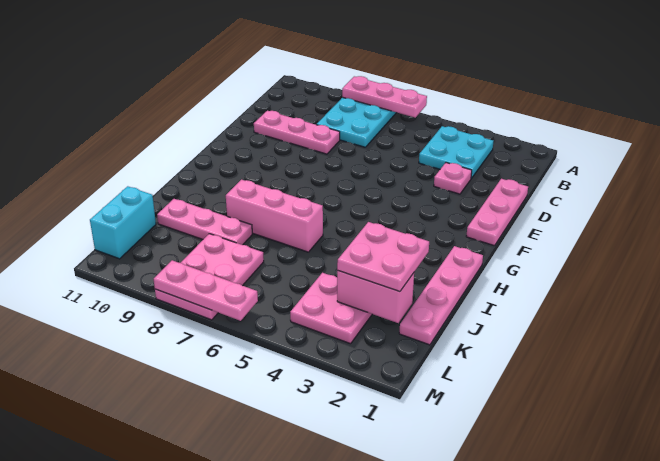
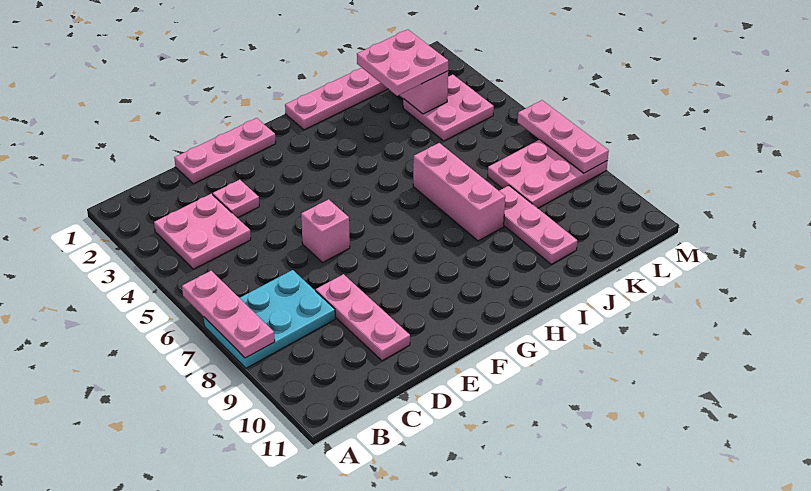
cyan plate B3:C4 level 1 -> pink plate B3:C4 level 1
none -> pink brick E6 level 1
cyan brick K11:L11 level 1 -> none

